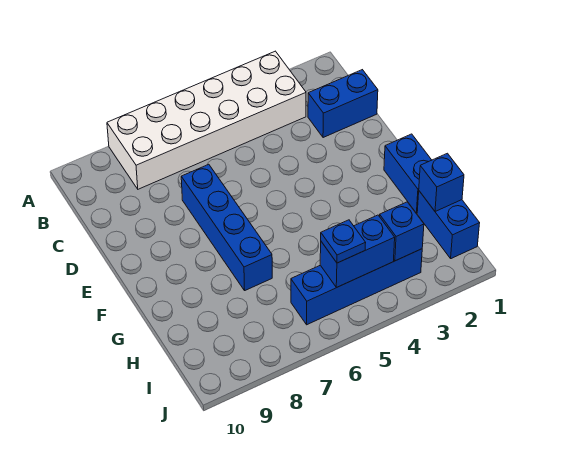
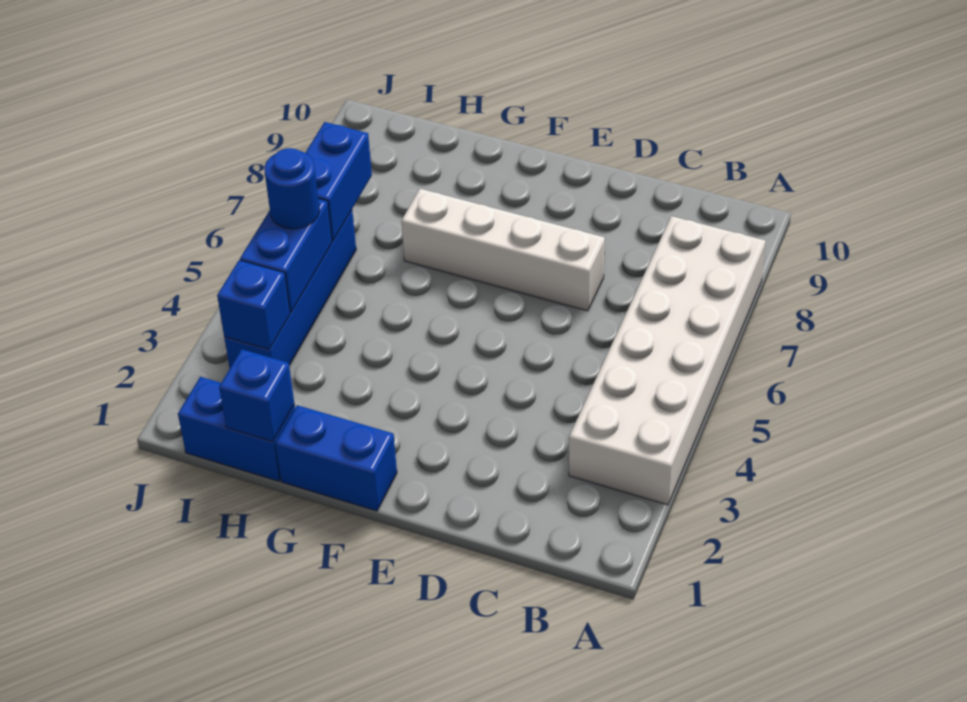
blue brick C1:C2 level 1 -> blue brick I6:I7 level 2
blue brick D7:G7 level 1 -> white brick D7:G7 level 1
blue plate I5 level 3 -> blue round brick I5 level 3

